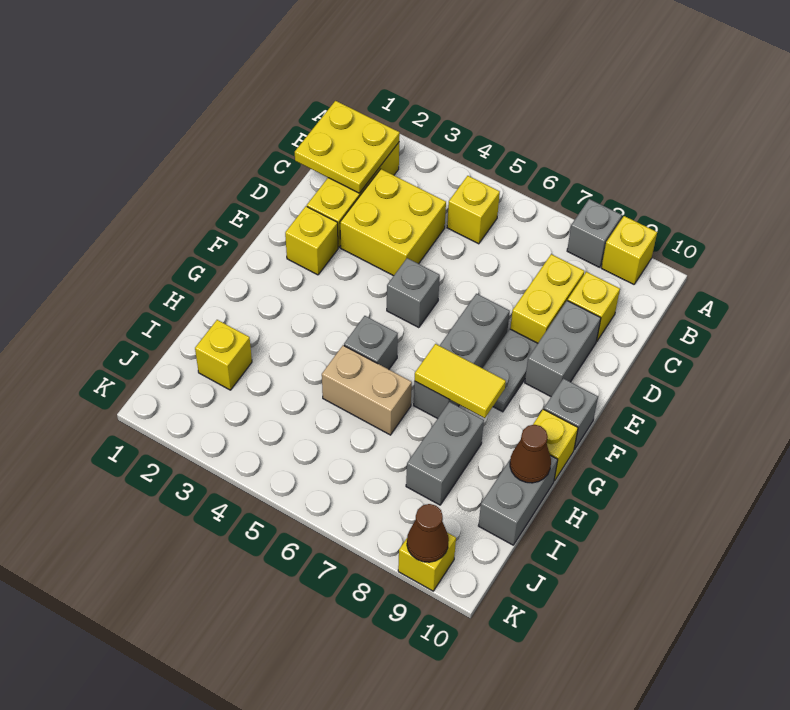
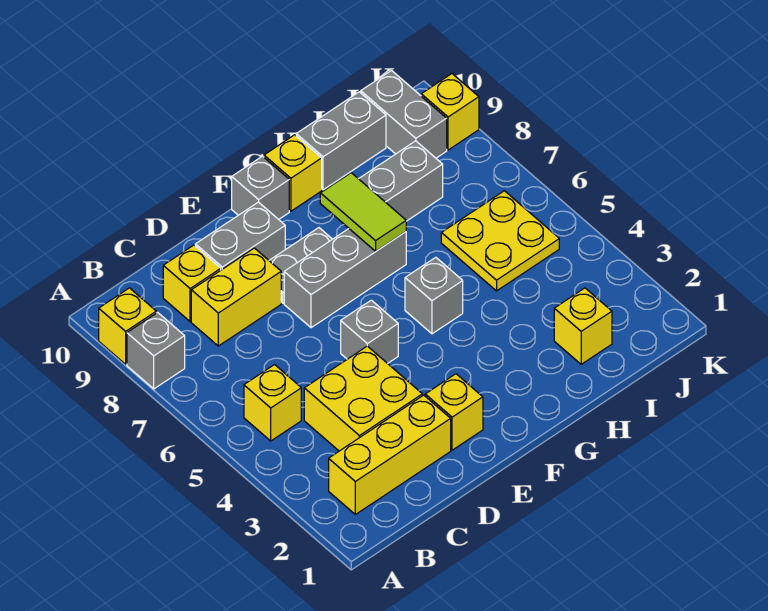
yellow plate B1:C2 level 2 -> yellow plate I5:J6 level 1
yellow tile G7:G8 level 2 -> lime tile G7:G8 level 2
tan brick H5:H6 level 1 -> none
brown cone H10 level 2 -> none
none -> grey brick J9:J10 level 1
brown cone K9 level 2 -> none

